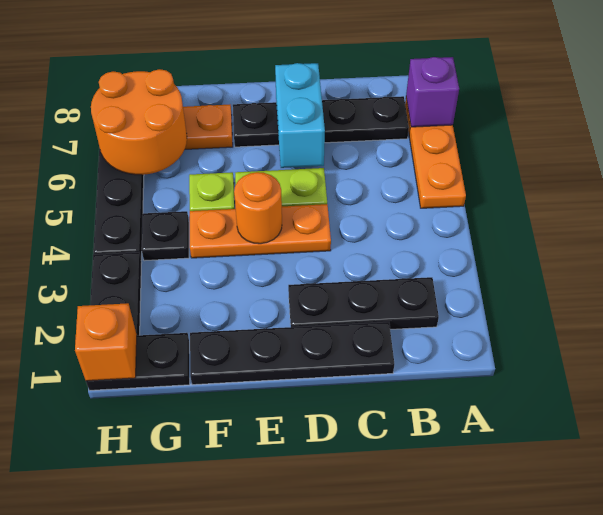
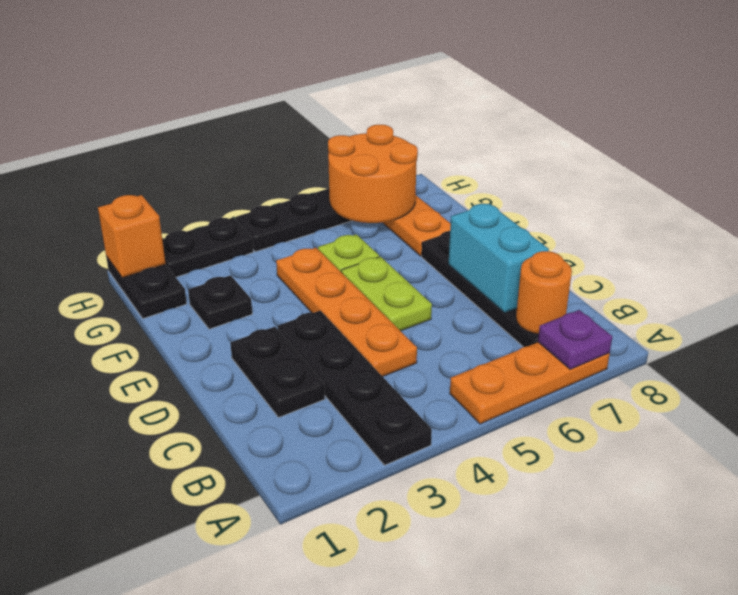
purple brick A7 level 2 -> purple plate A7 level 2
black plate B2:D2 level 1 -> black plate C2:D2 level 1
black plate C1:F1 level 1 -> black plate A3:D3 level 1
orange plate D4:F4 level 1 -> orange plate C4:F4 level 1
cyan brick D6:D7 level 2 -> cyan brick C7:D7 level 2
orange round brick E4 level 2 -> orange round brick B7 level 2
black plate G4 level 1 -> black plate F2 level 1

